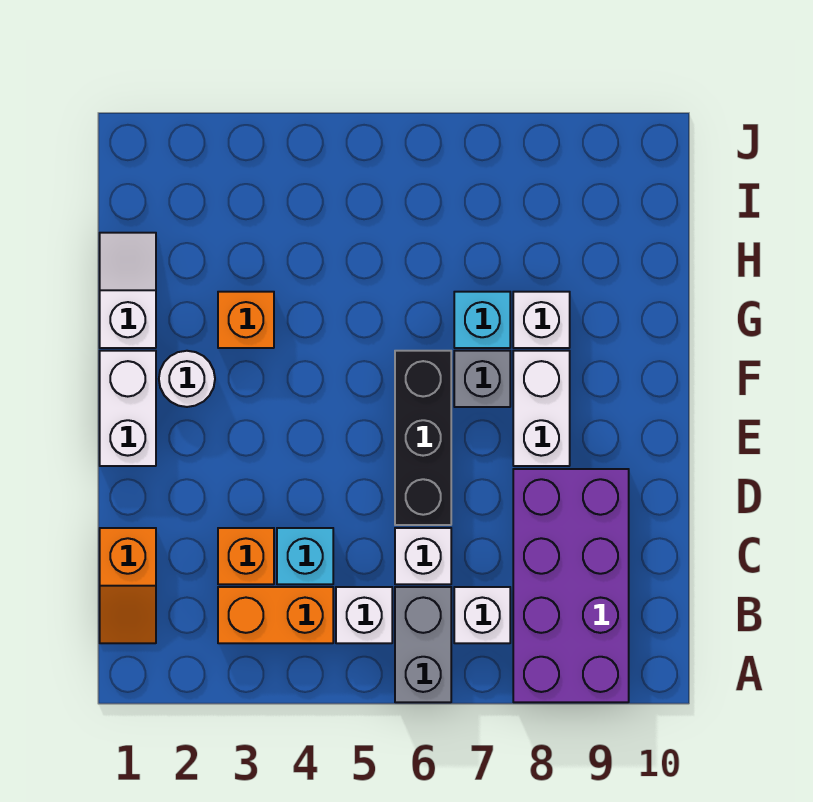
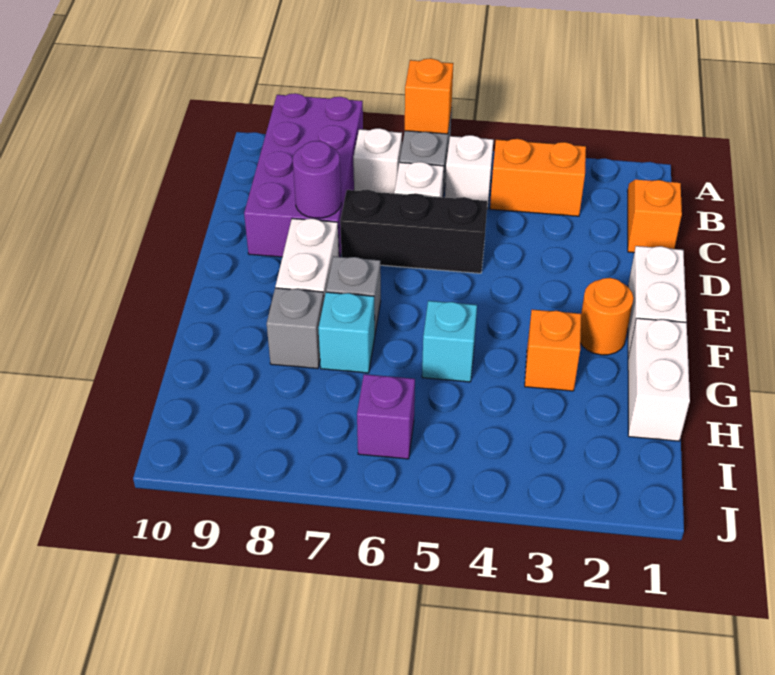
orange brick C3 level 1 -> orange brick A6 level 2
cyan brick C4 level 1 -> cyan brick G5 level 1
black brick D6:F6 level 1 -> black brick D5:D7 level 1
none -> purple round brick D8 level 2
white round brick F2 level 1 -> orange round brick F2 level 1
white slope G1:H1 level 1 top G -> white brick G1:H1 level 1
white brick G8 level 1 -> grey brick G8 level 1
none -> purple brick I6 level 1

